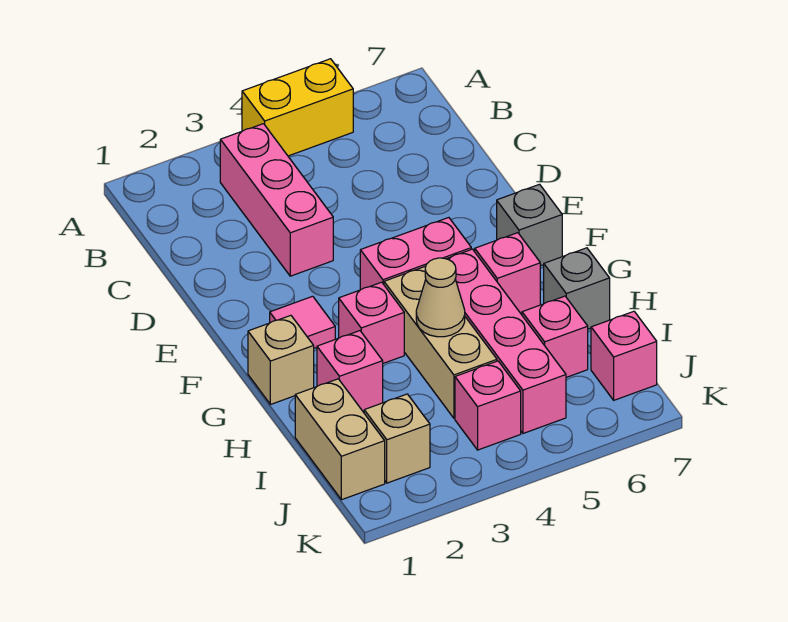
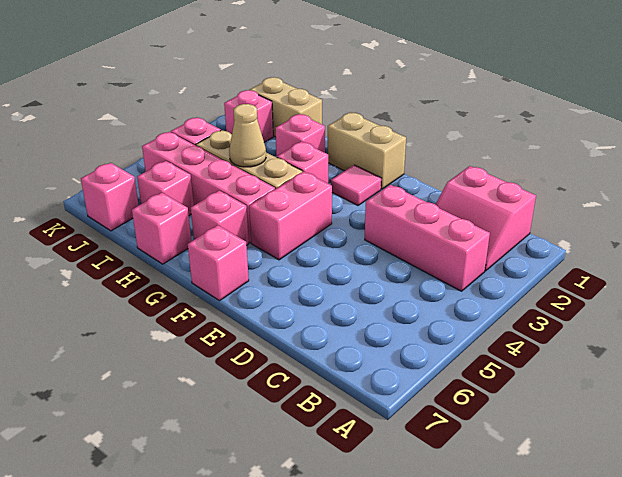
yellow brick A4:A5 level 1 -> none
none -> pink slope B1:C2 level 1 top 1
grey brick F7 level 1 -> pink brick F7 level 1
tan brick G1 level 1 -> tan brick F1:G1 level 1
grey brick H7 level 1 -> pink brick H7 level 1
tan brick J2 level 1 -> pink brick J2 level 1

